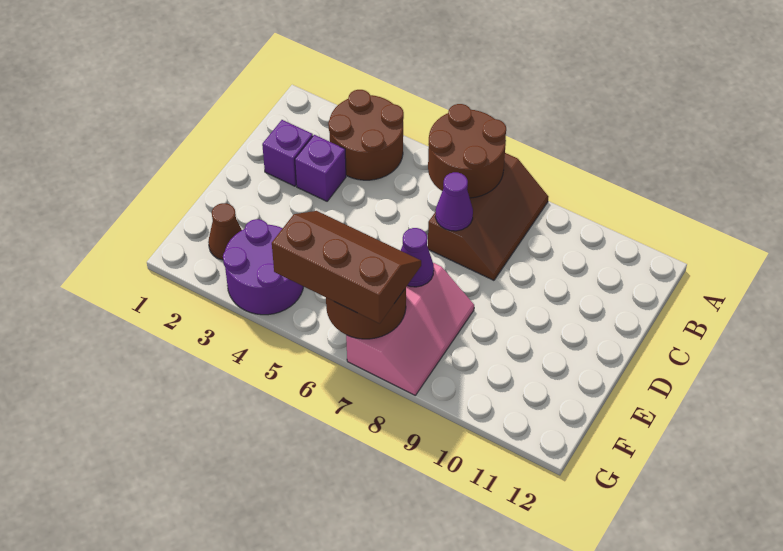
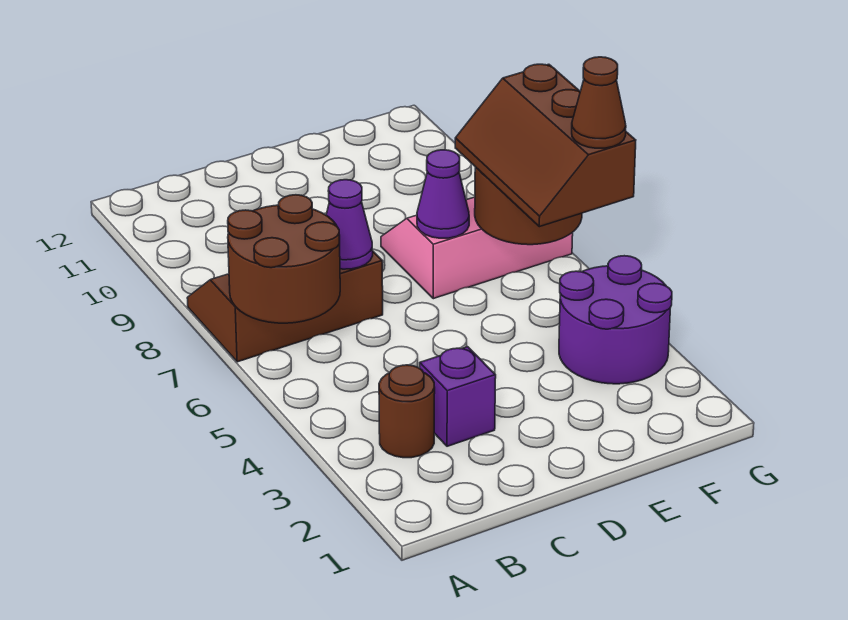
brown round brick A3:B4 level 1 -> brown round brick B3 level 1
purple brick C2 level 1 -> none
brown cone F2 level 1 -> brown cone G5 level 4

